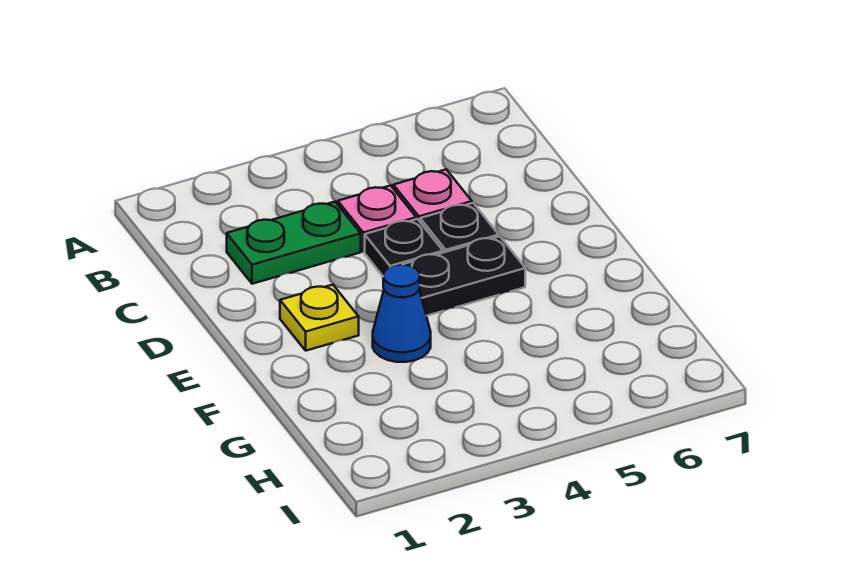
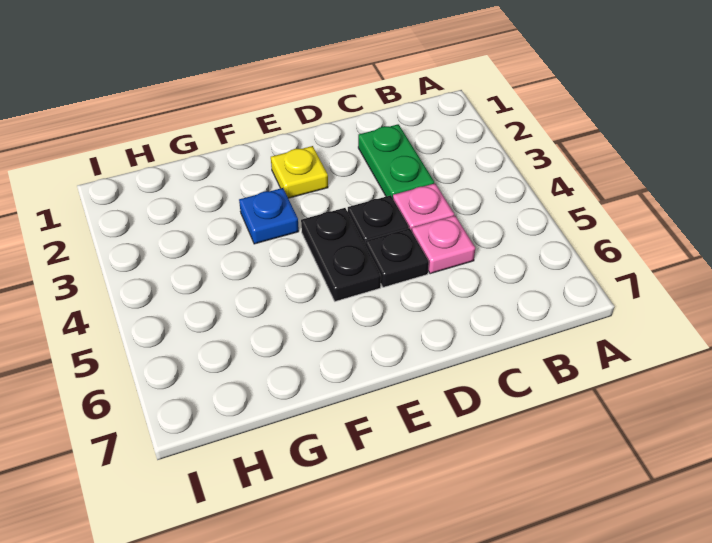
blue cone F3 level 1 -> blue plate F3 level 1

